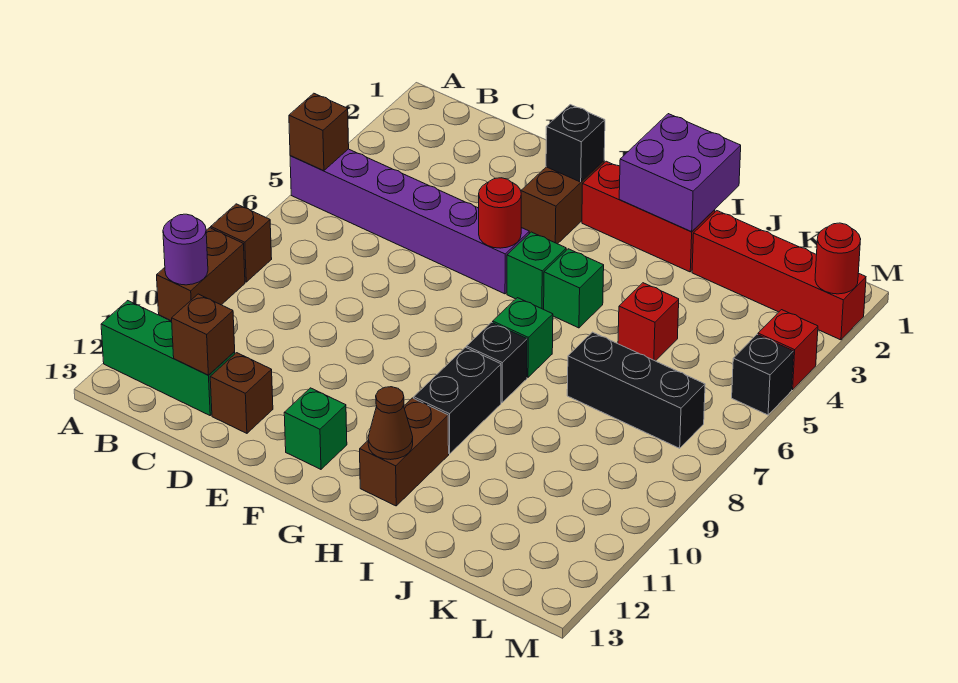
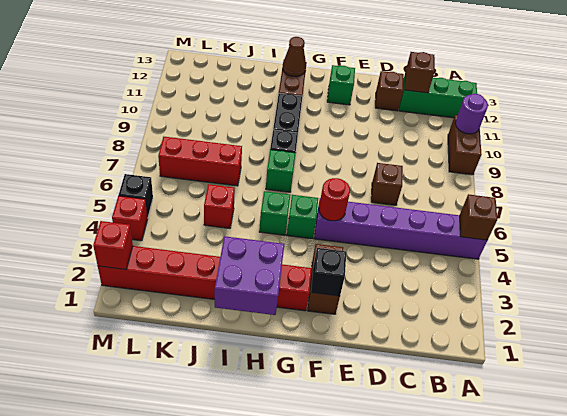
brown brick A8 level 1 -> brown brick D7 level 1
black brick J7:L7 level 1 -> red brick J7:L7 level 1
red round brick M2 level 2 -> red brick M2 level 2

